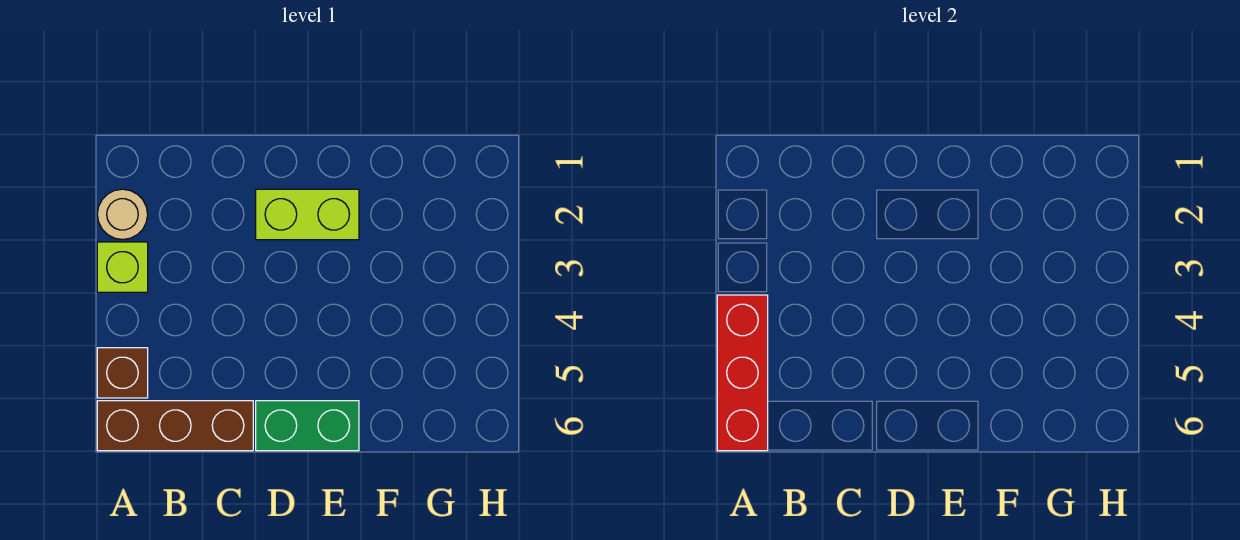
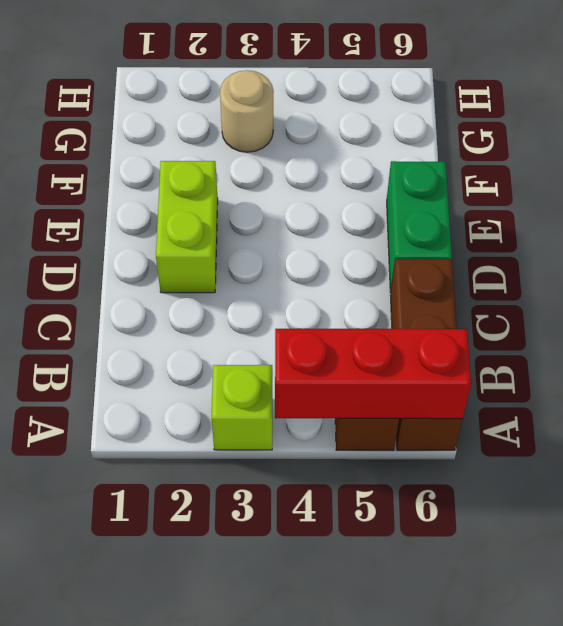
tan round brick A2 level 1 -> tan round brick G3 level 1

